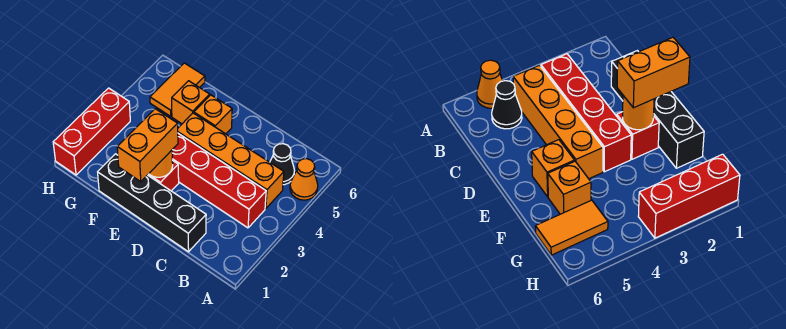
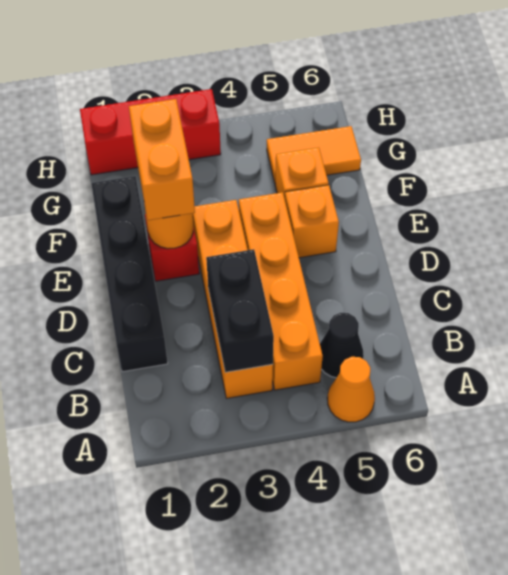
red brick B3:E3 level 1 -> orange brick B3:E3 level 1
none -> black brick B3:C3 level 2
orange brick E1:E2 level 3 -> orange brick E2:F2 level 3

